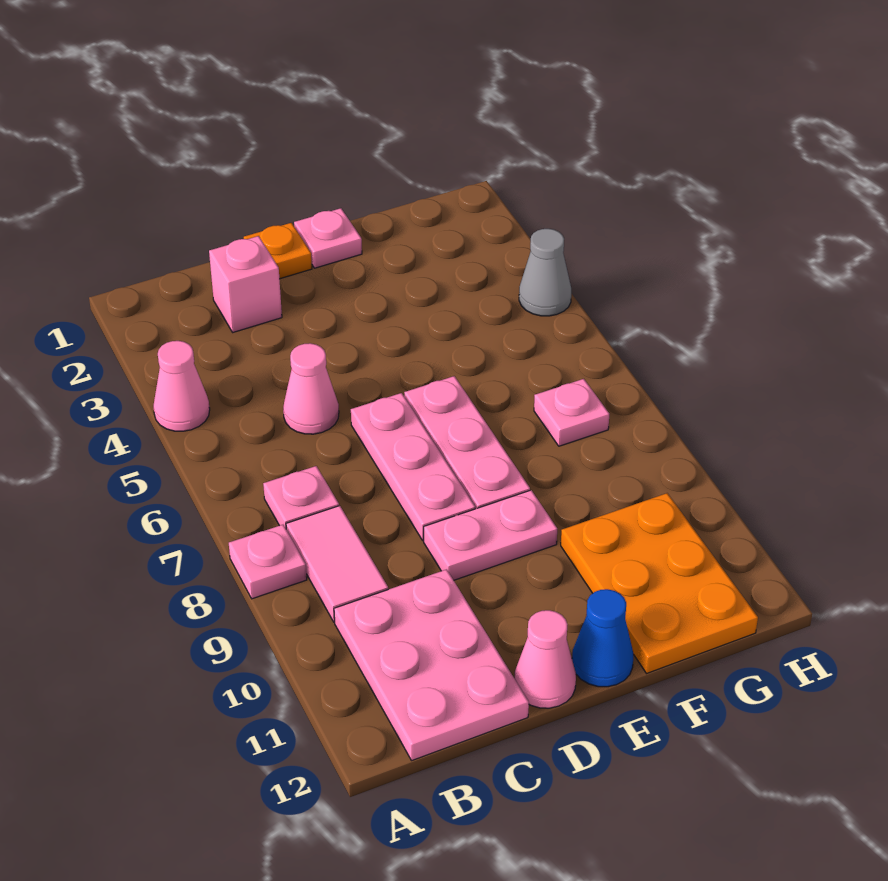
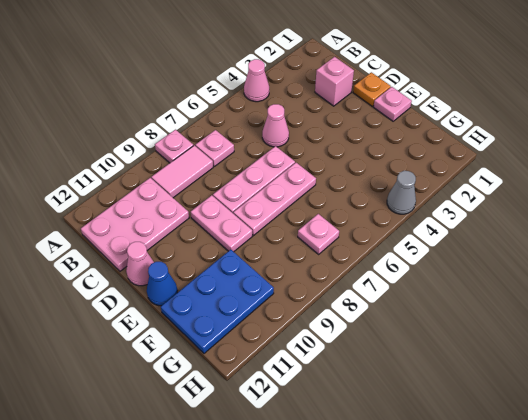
orange plate F10:G12 level 1 -> blue plate F10:G12 level 1

